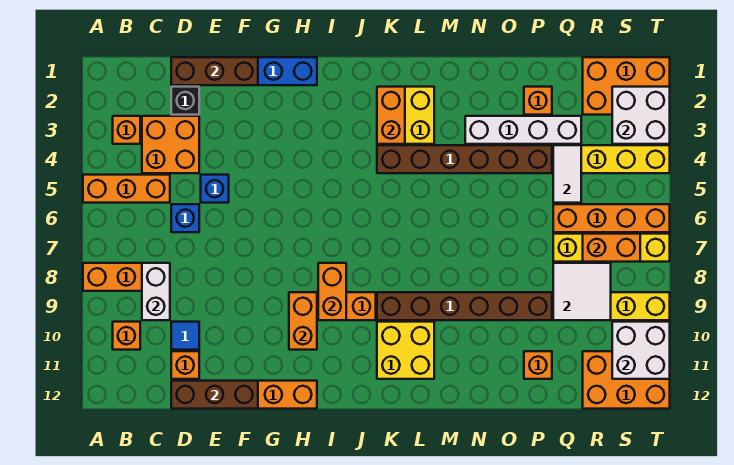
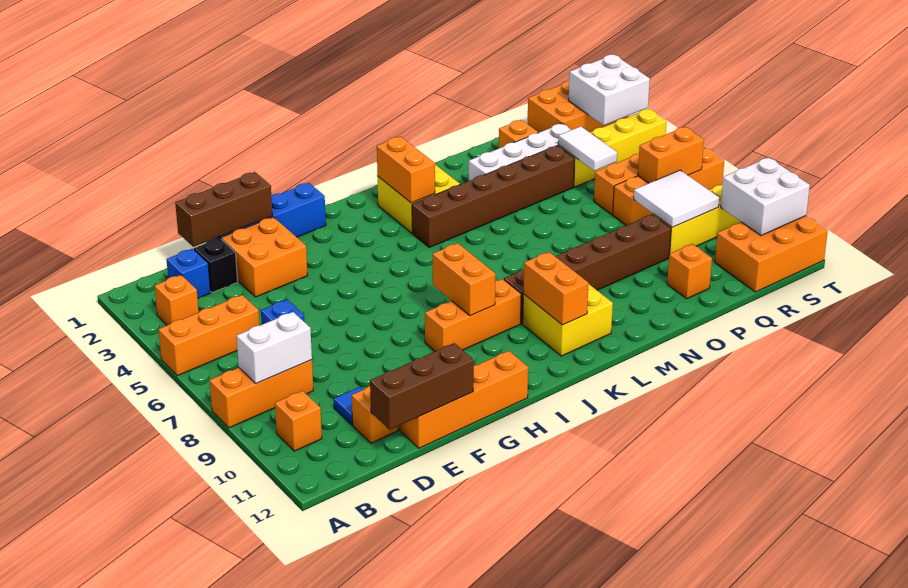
orange brick C3:D4 level 1 -> orange brick E2:F3 level 1
white brick C8:C9 level 2 -> white brick B8:C8 level 2
blue brick E5 level 1 -> blue brick C2 level 1
orange brick H9:H10 level 2 -> orange brick K10:K11 level 2
yellow brick Q7:T7 level 1 -> orange brick Q7:T7 level 1

